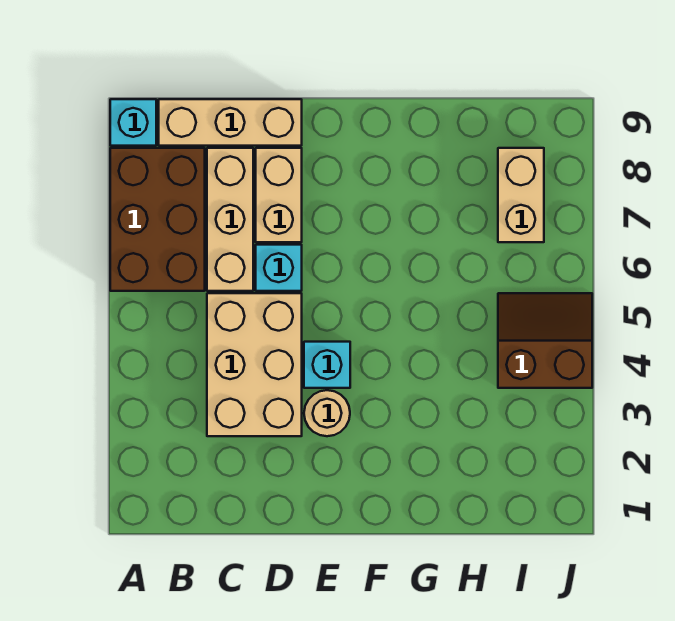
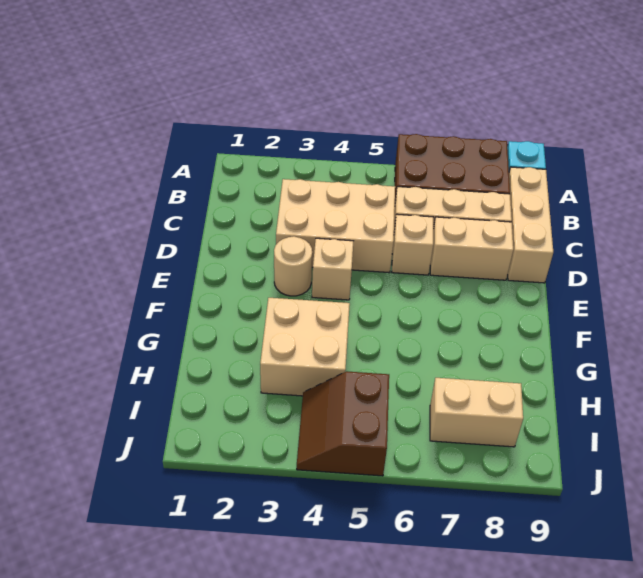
cyan brick D6 level 1 -> tan brick D6 level 1
cyan brick E4 level 1 -> tan brick E4 level 1
none -> tan brick G3:H4 level 1
brown slope I4:J5 level 1 top 4 -> brown slope I4:J5 level 1 top 5

